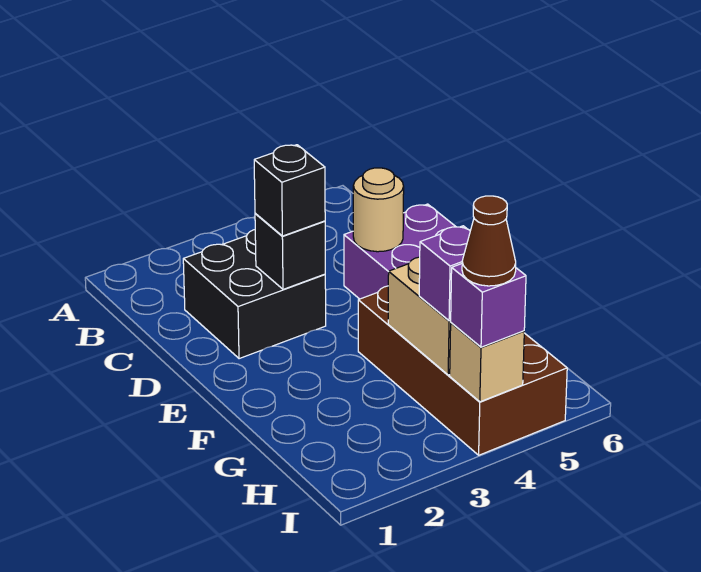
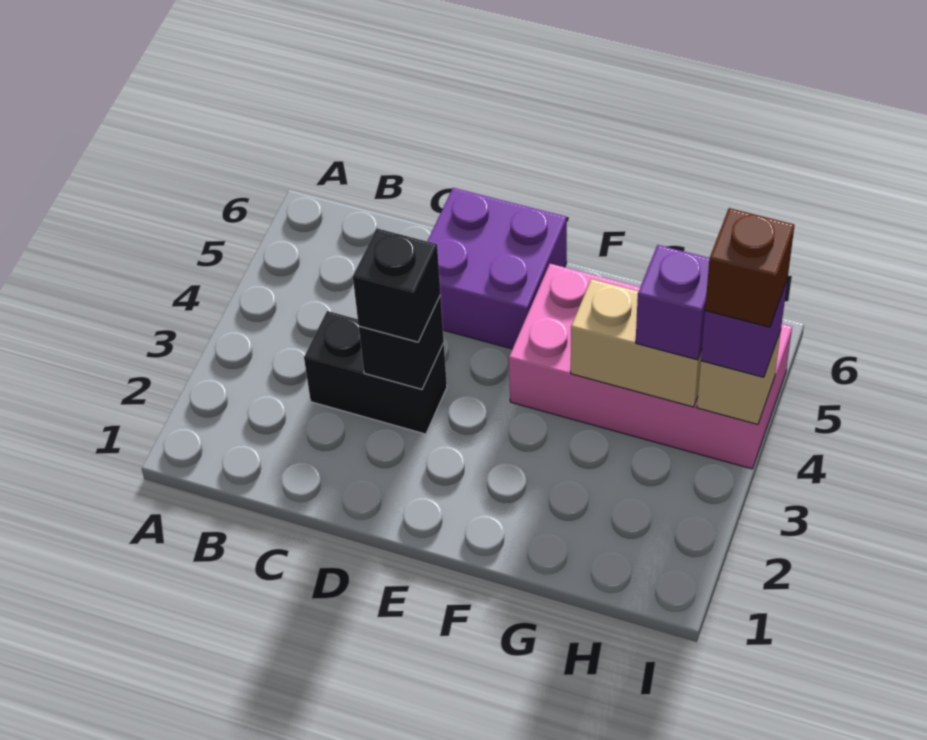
black brick C2:D3 level 1 -> black brick C3:D3 level 1
tan round brick D5 level 2 -> none
brown brick F4:I5 level 1 -> pink brick F4:I5 level 1
brown cone I4 level 4 -> brown brick I4 level 4

